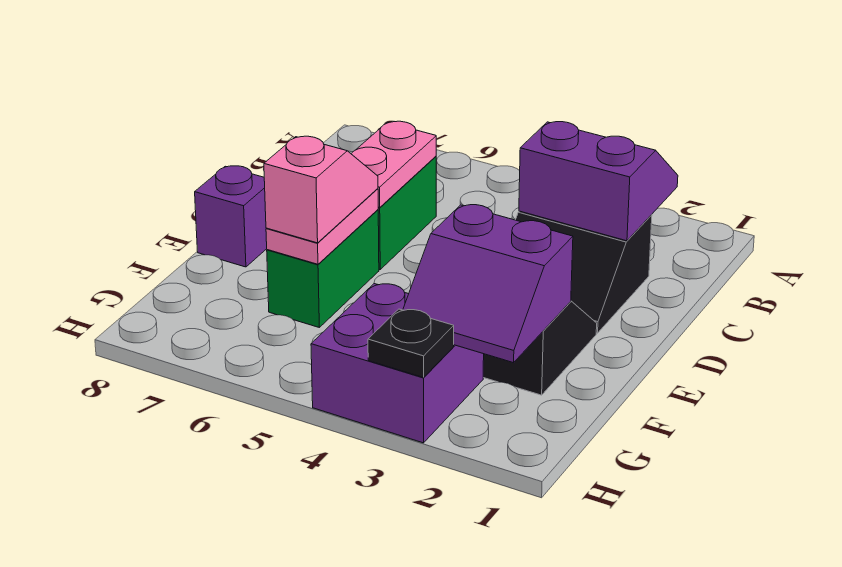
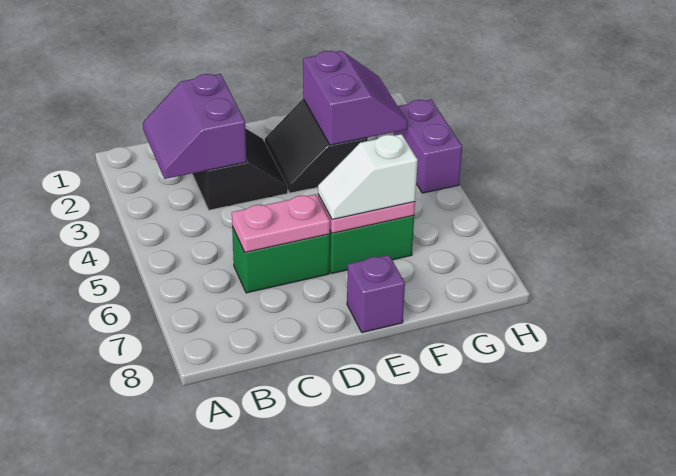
pink slope E6:F6 level 3 top F -> white slope E6:F6 level 3 top F
purple brick G3:H4 level 1 -> purple brick H3:H4 level 1
black plate H3 level 2 -> none

